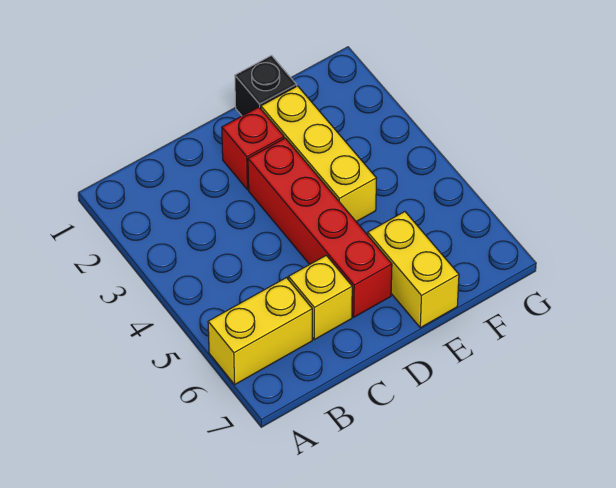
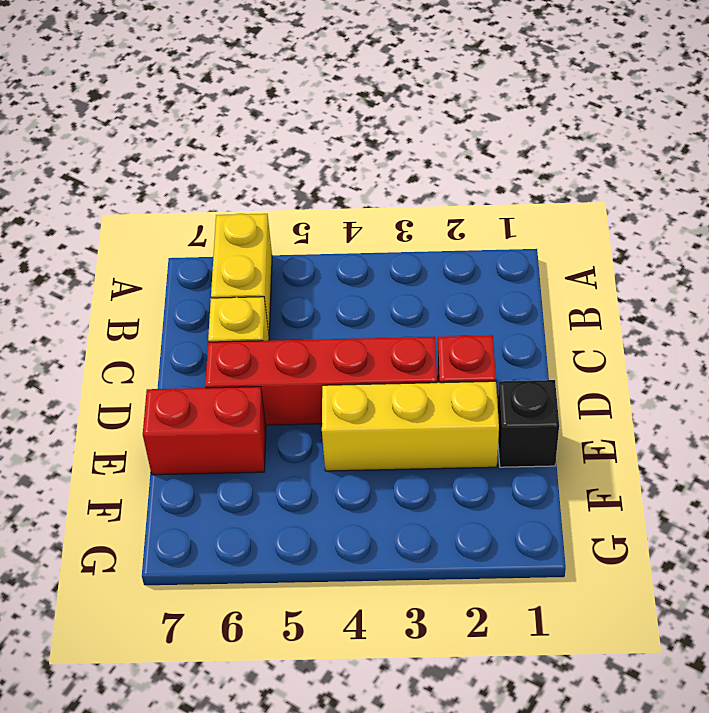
yellow brick E6:E7 level 1 -> red brick E6:E7 level 1

